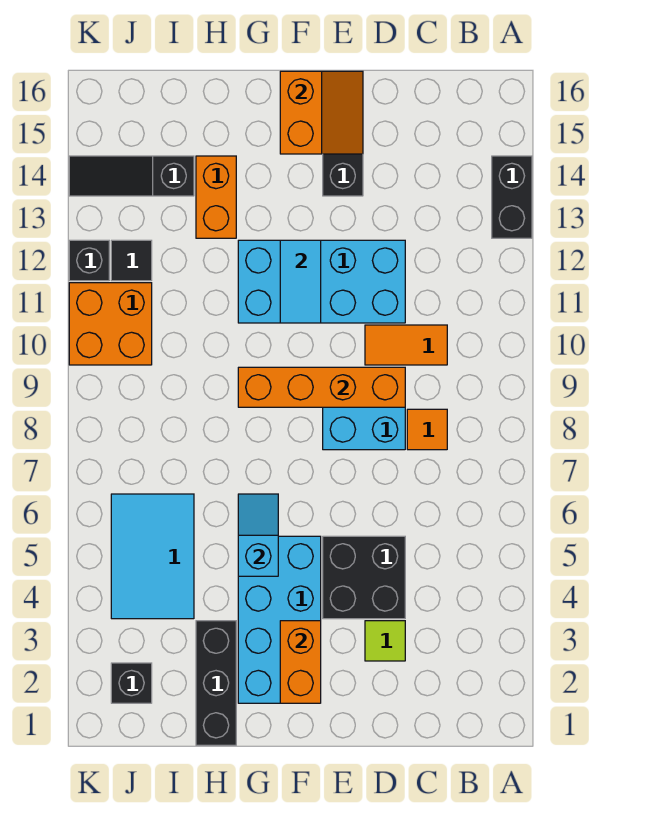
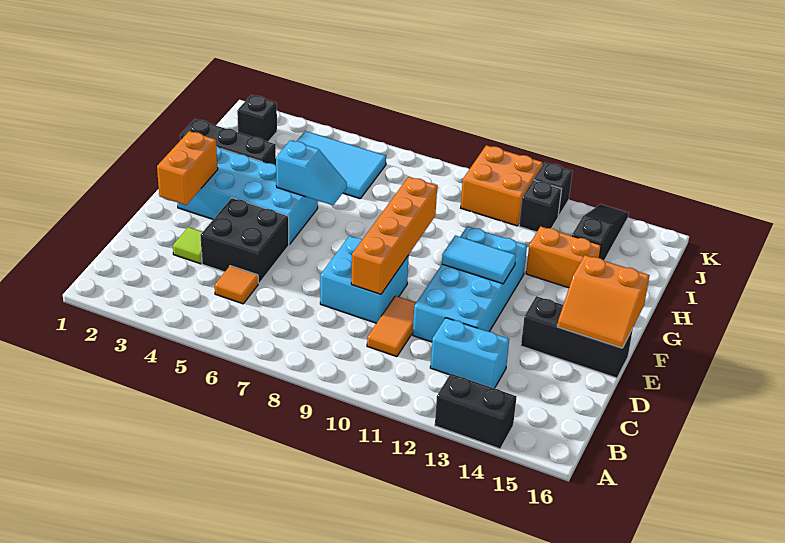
orange tile C8 level 1 -> orange tile C5 level 1
none -> cyan brick C12:C13 level 1
orange brick F2:F3 level 2 -> orange brick E2:F2 level 2
black tile J12 level 1 -> black brick J12 level 1

